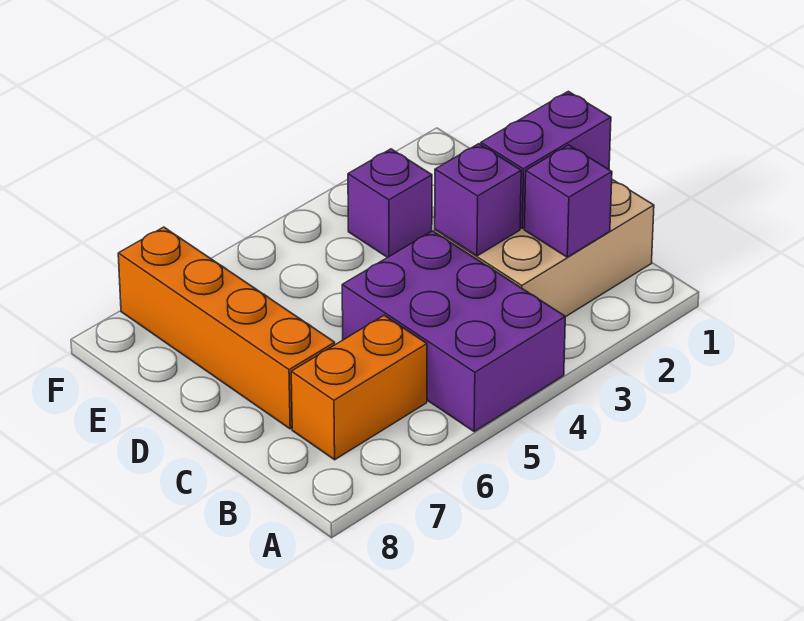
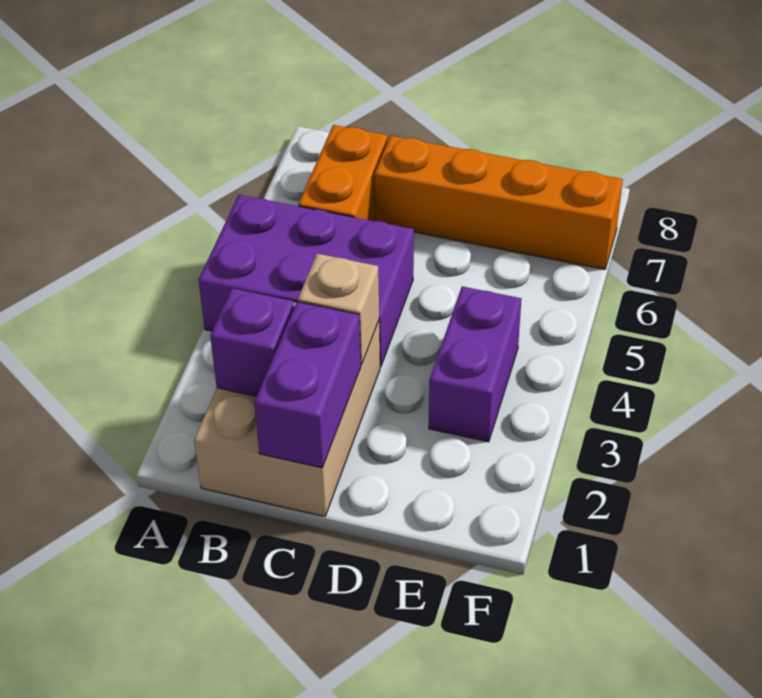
purple brick C3 level 2 -> tan brick C3 level 2
purple brick E3 level 1 -> purple brick E3:E4 level 1

